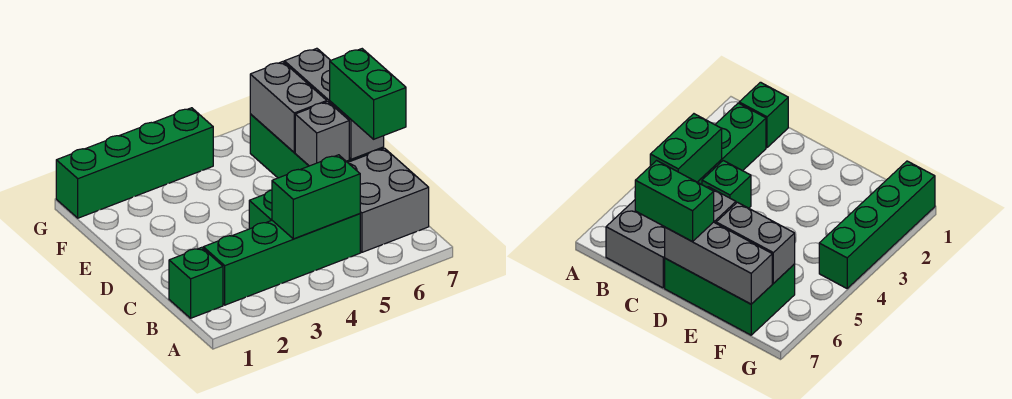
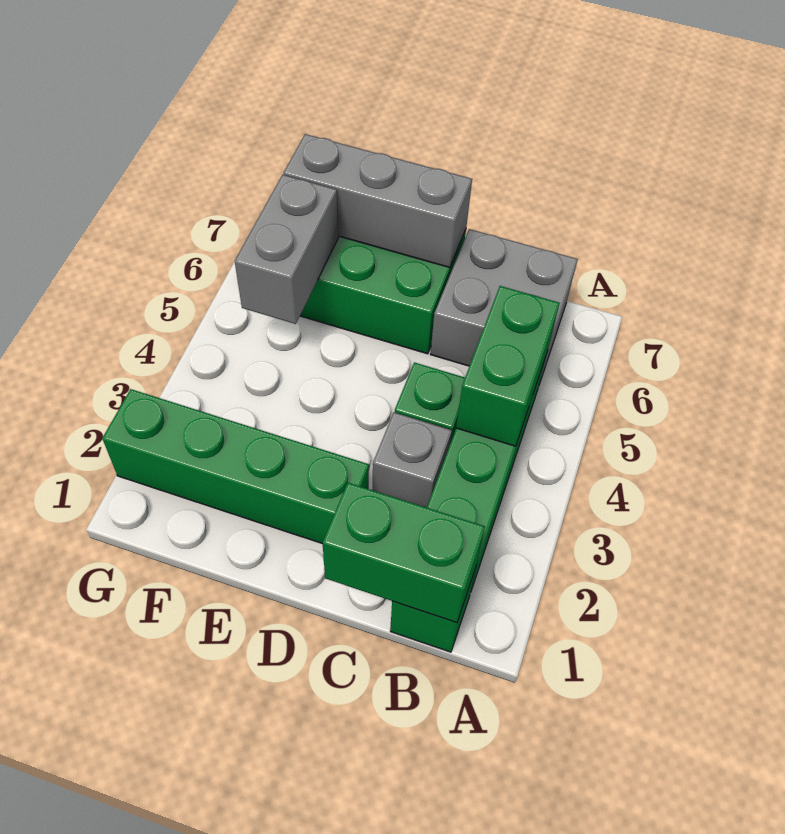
green brick C7:D7 level 3 -> green brick B1:C1 level 2
grey brick D6 level 2 -> grey brick C3 level 1
grey brick E6:F6 level 2 -> grey brick F5:F6 level 2
green brick G1:G4 level 1 -> green brick D2:G2 level 1

